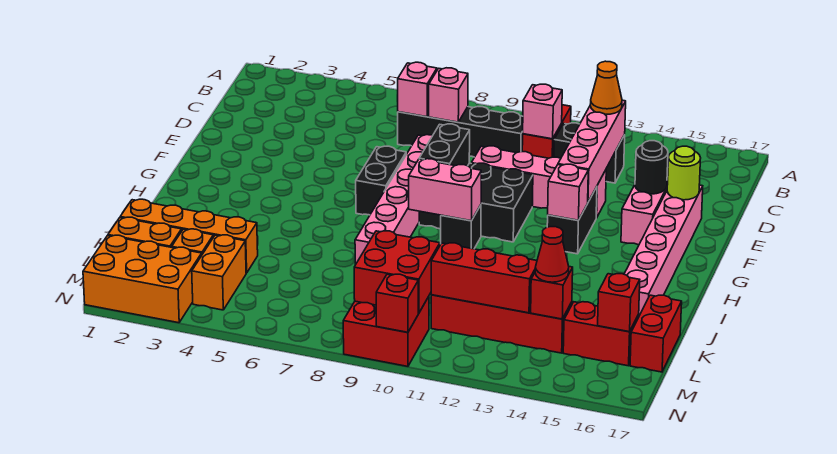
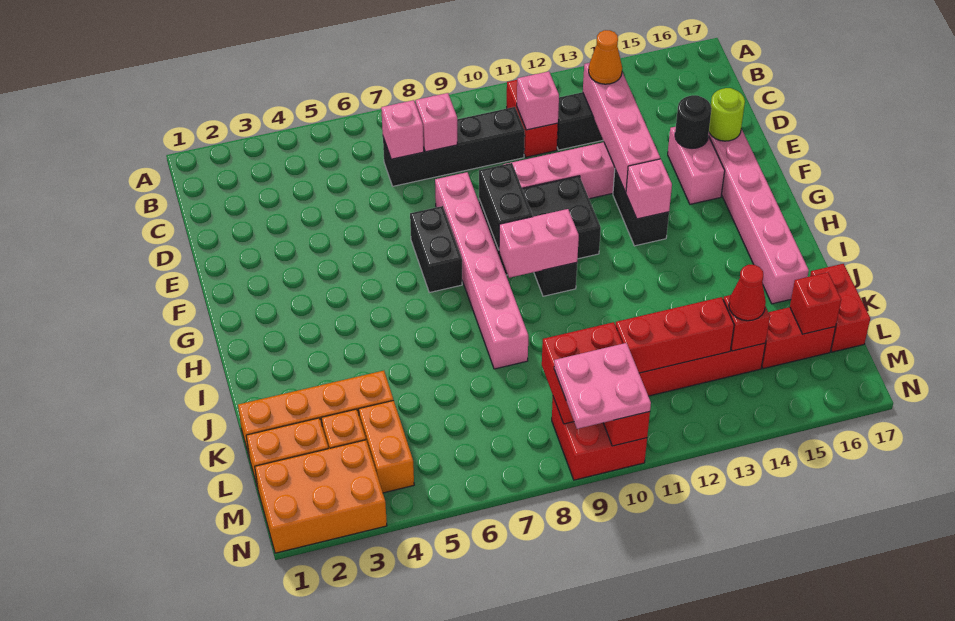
none -> pink plate M9:N10 level 3

